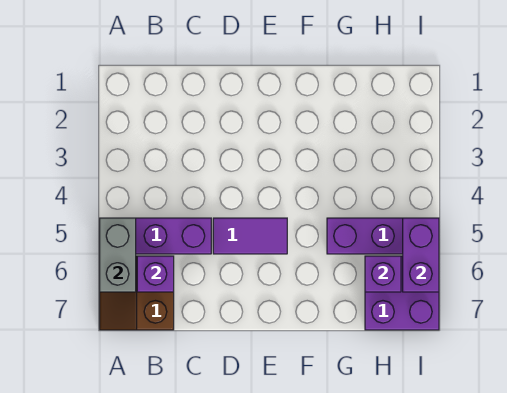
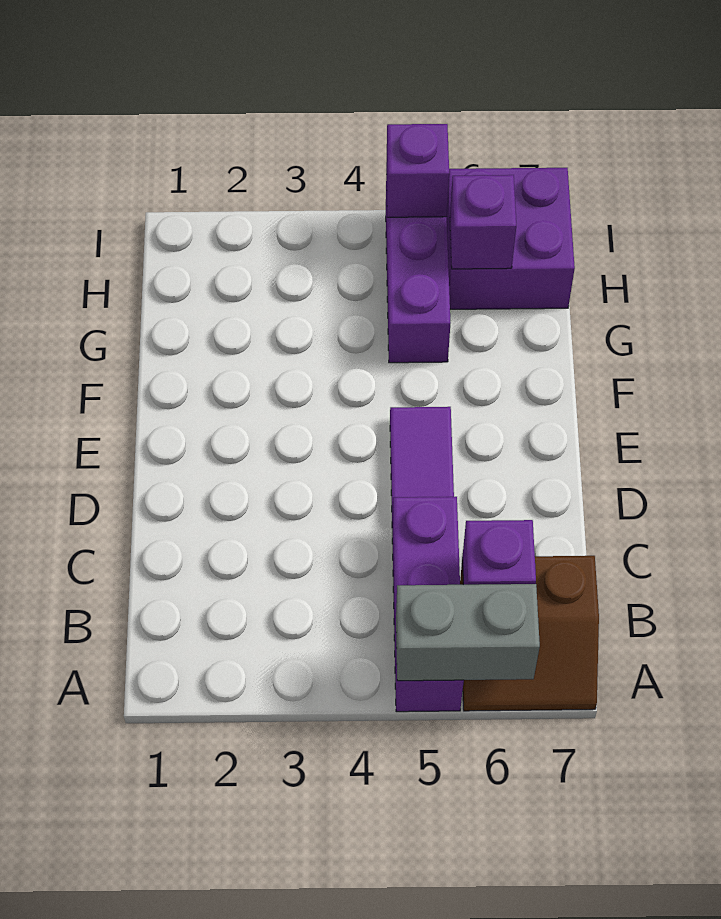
purple brick I5:I6 level 2 -> purple brick I5 level 2

